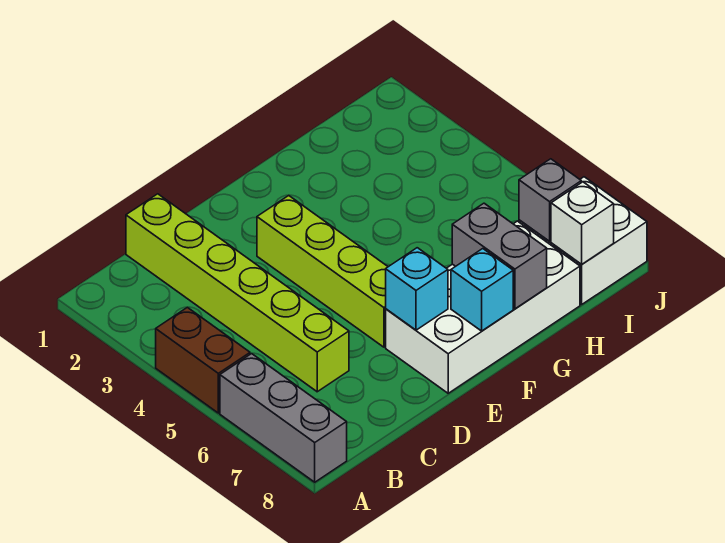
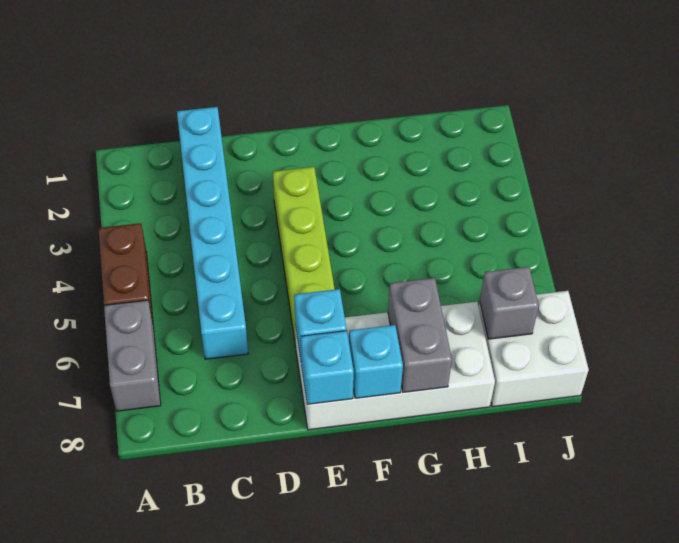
grey brick A6:A8 level 1 -> grey brick A6:A7 level 1
lime brick C1:C6 level 1 -> cyan brick C1:C6 level 1
none -> cyan brick E8 level 2
white brick I8 level 2 -> none

